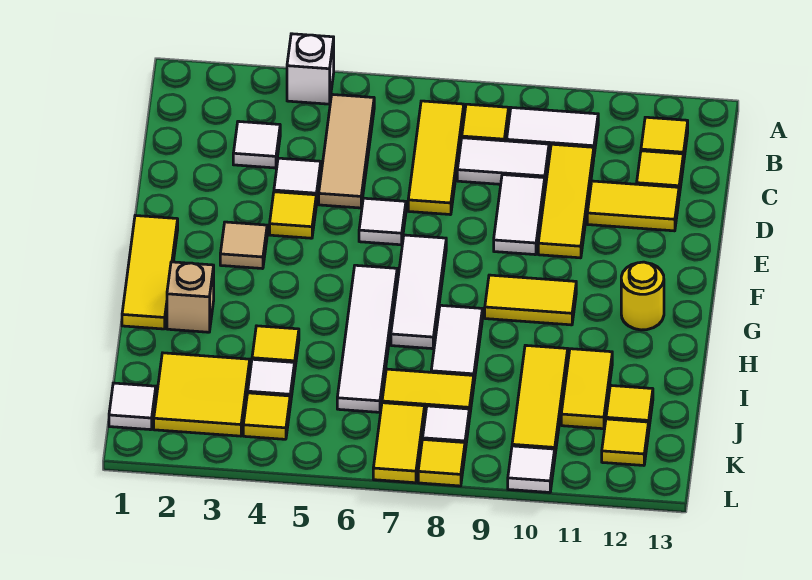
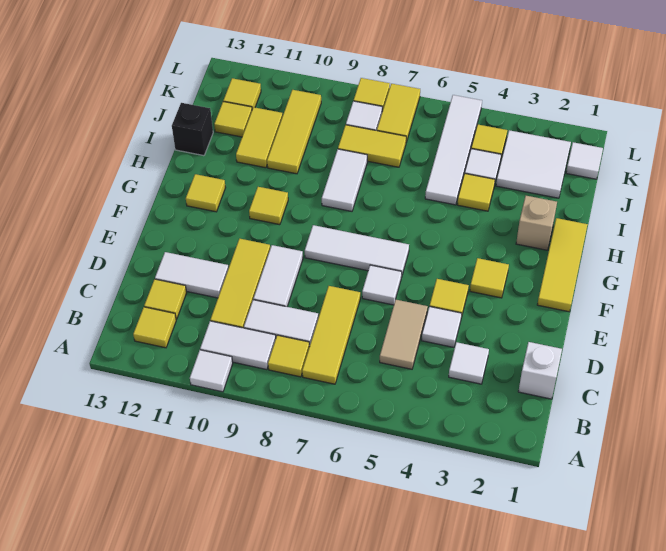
white brick A4 level 1 -> white brick C1 level 1
tan tile B5:D5 level 1 -> tan tile C5:D5 level 1
yellow tile D11:D12 level 1 -> white tile D11:D12 level 1
tan tile F3 level 1 -> yellow tile F3 level 1
white tile F7:H7 level 1 -> white tile F6:F8 level 1
white tile G6:J6 level 1 -> white tile I5:L5 level 1
yellow tile G9:G10 level 1 -> yellow tile G10 level 1
yellow round brick G12 level 1 -> yellow tile G12 level 1
none -> black brick I13 level 1
yellow tile J2:K3 level 1 -> white tile J2:K3 level 1
white tile L10 level 1 -> white tile A10 level 1

